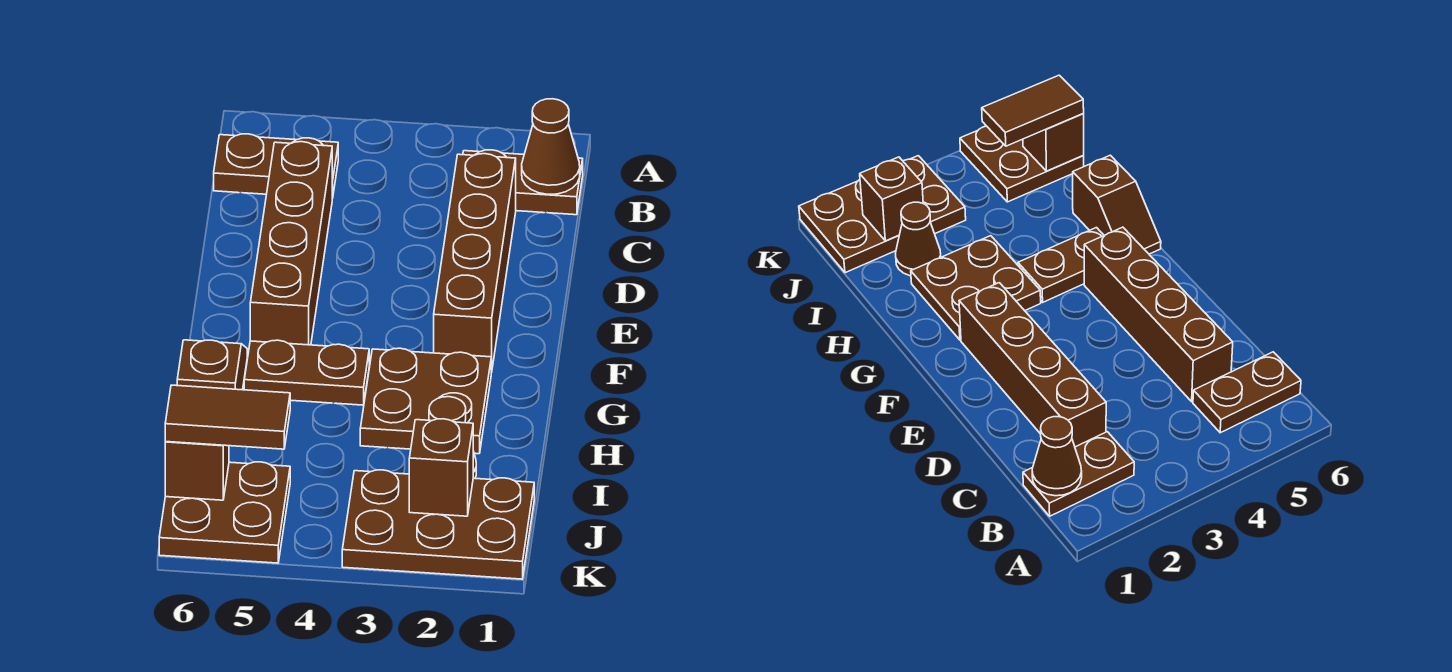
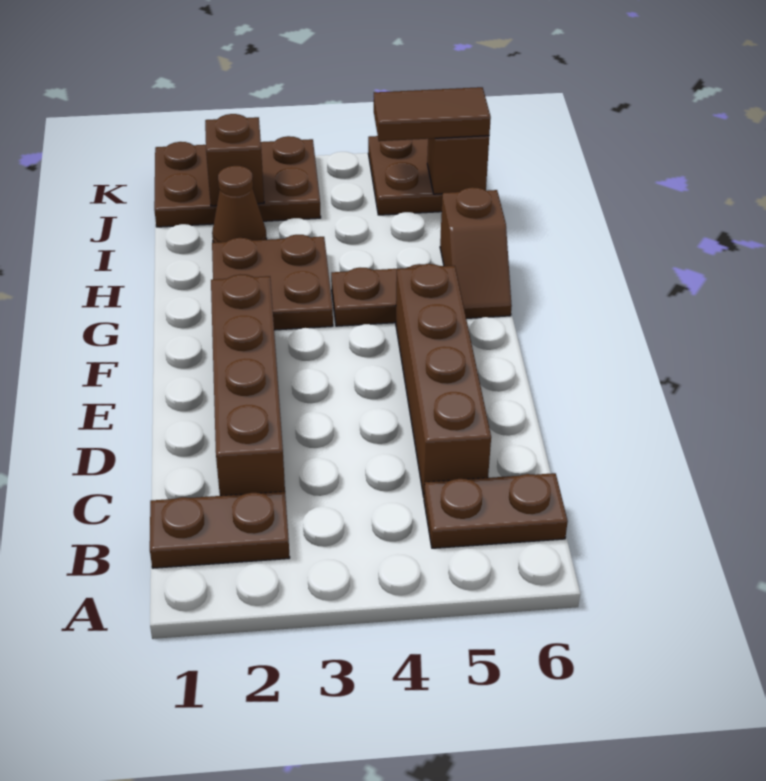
brown cone B1 level 2 -> none

